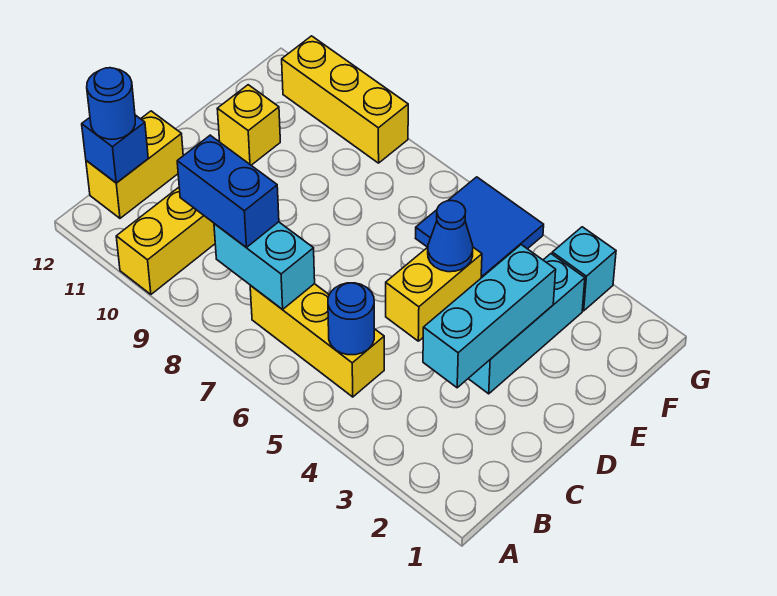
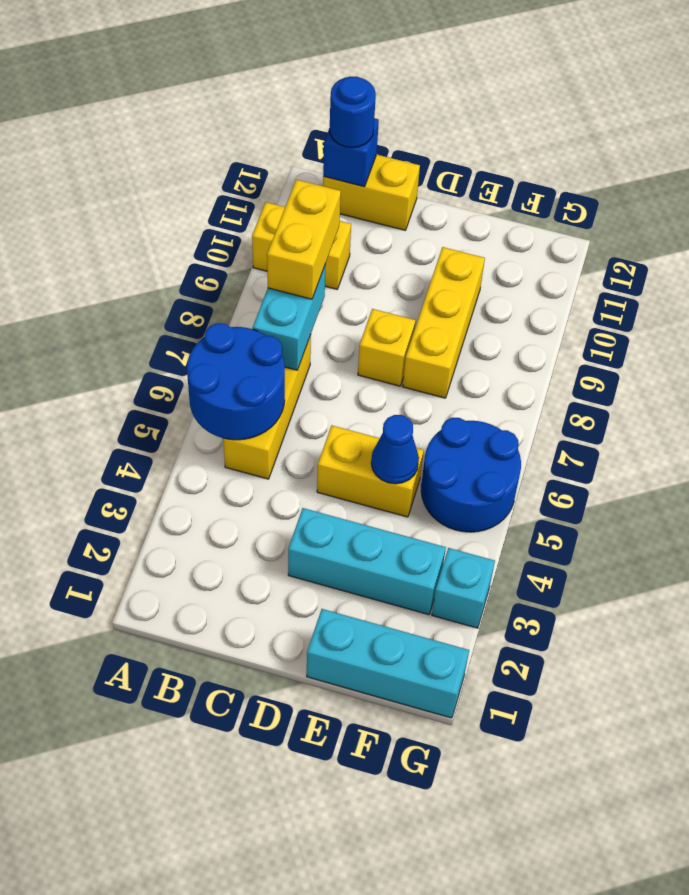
blue round brick B5 level 2 -> blue round brick A5:B6 level 2
blue brick B8:B9 level 3 -> yellow brick B8:B9 level 3
cyan brick C3:E3 level 2 -> cyan brick E1:G1 level 1
yellow brick E11 level 1 -> yellow brick D8 level 1
blue tile F5:G6 level 1 -> blue round brick F5:G6 level 1
yellow brick G9:G11 level 1 -> yellow brick E8:E10 level 1

